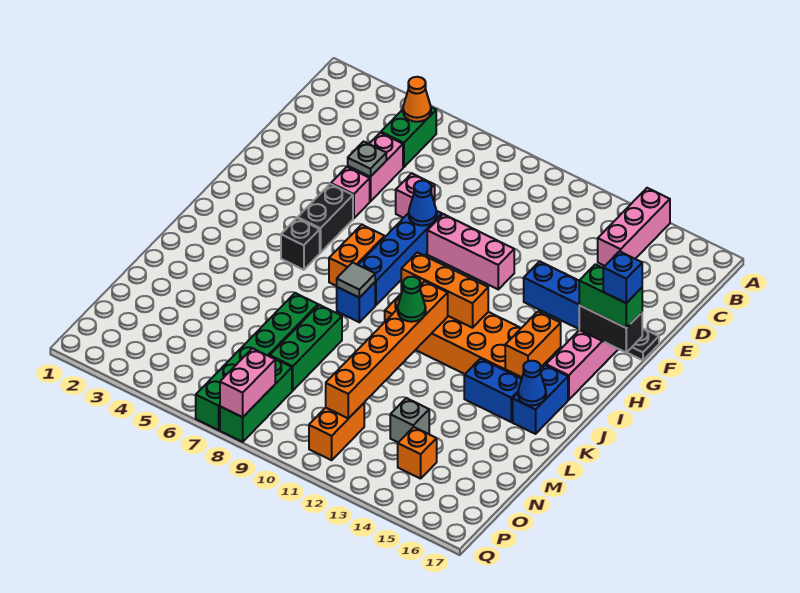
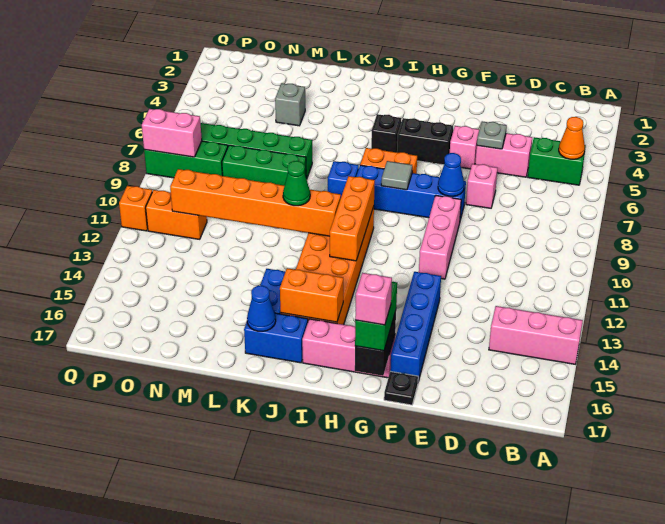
blue brick G17 level 4 -> pink brick G17 level 4
grey tile J8 level 2 -> grey tile H8 level 2
grey brick N13 level 1 -> grey brick M4 level 1
orange brick O14 level 1 -> orange brick Q11 level 1

